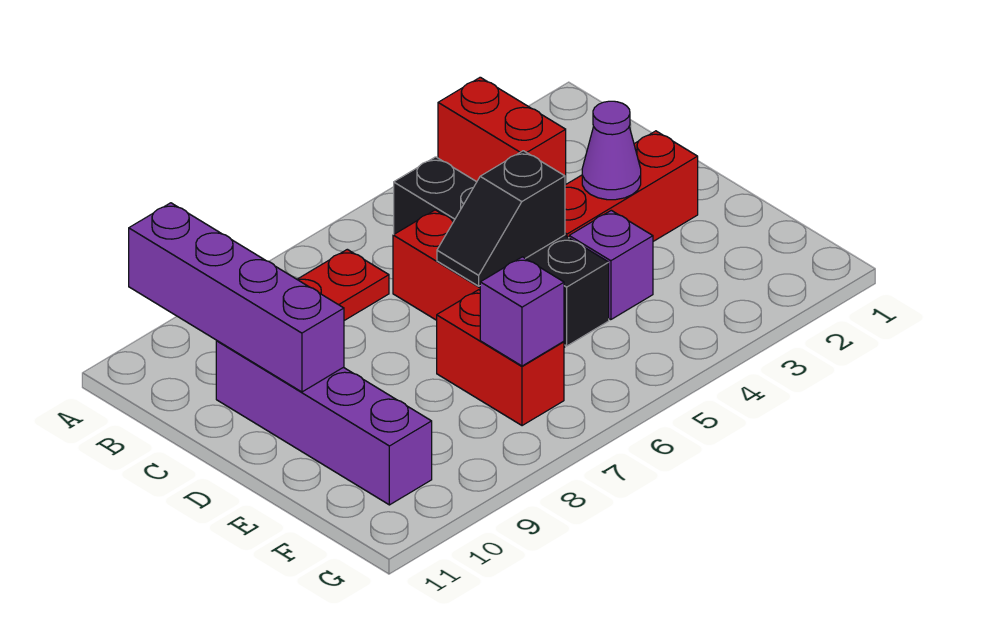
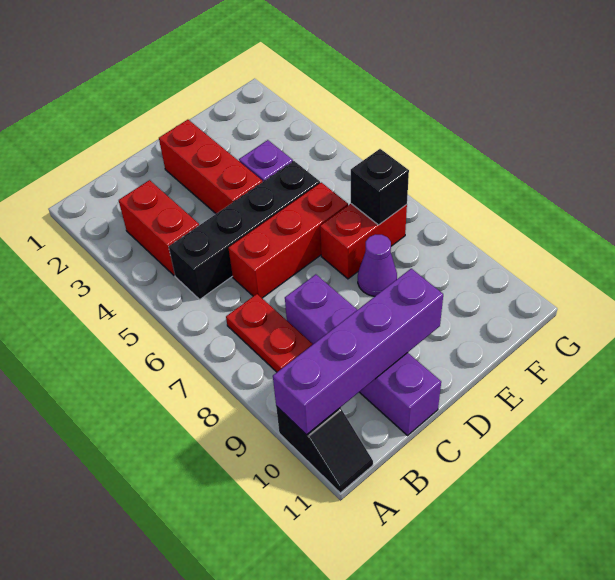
red brick A3:B3 level 1 -> red brick B3:B4 level 1
purple brick C10:F10 level 1 -> purple brick C8:C11 level 1
purple cone D3 level 2 -> purple cone E8 level 1
black slope D5:D6 level 2 top 5 -> black slope A10:A11 level 1 top 10
purple brick F7 level 2 -> black brick F7 level 2

